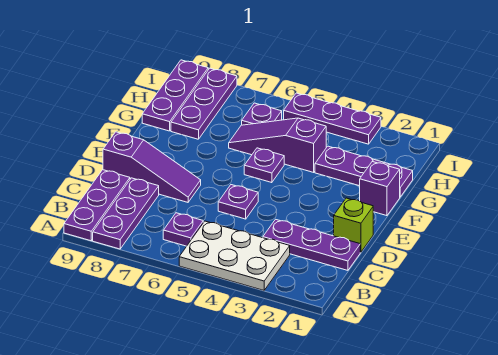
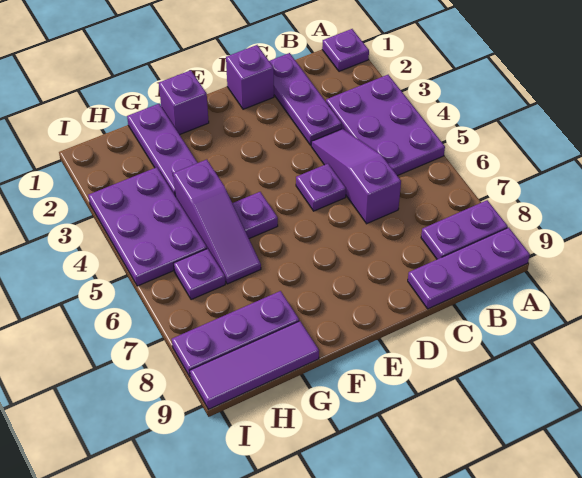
white plate A3:B5 level 1 -> purple plate A3:B5 level 1
purple plate A8:C8 level 1 -> purple plate A8:B8 level 1
purple plate B6 level 1 -> purple plate A1 level 1
lime brick D1 level 1 -> purple brick D1 level 1
purple slope D7:D9 level 1 top 9 -> purple slope C4:C6 level 1 top 6
purple plate G9:I9 level 1 -> purple tile G9:I9 level 1
purple plate I3:I5 level 1 -> purple plate H3:I5 level 1

